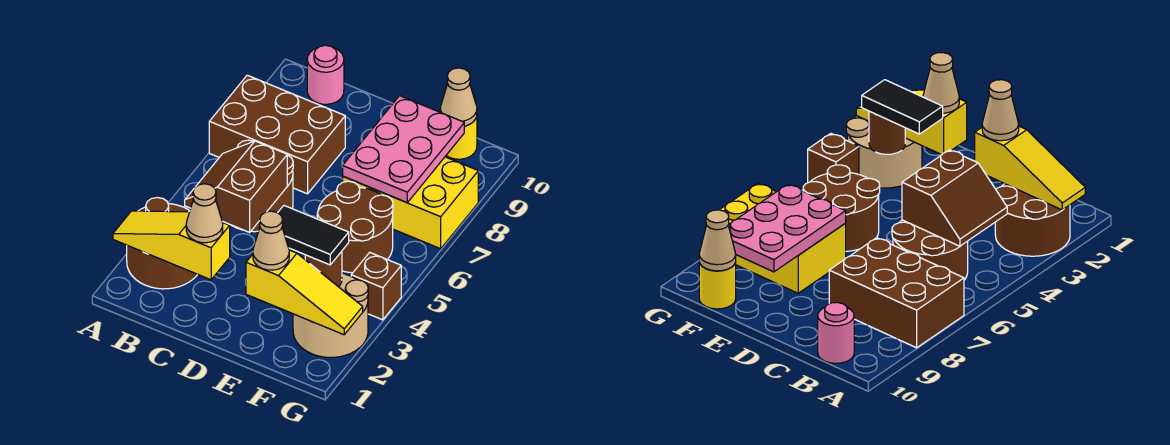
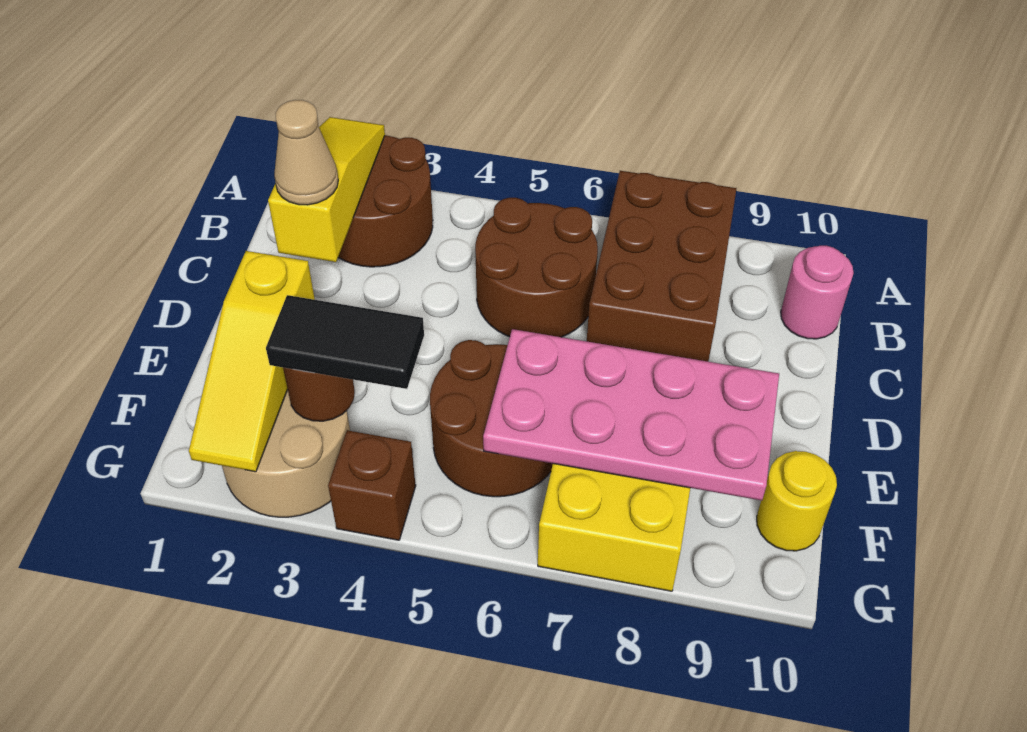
brown slope B4:C5 level 2 top C -> none
tan cone E2 level 3 -> none
black tile E3:F3 level 3 -> black tile F3:F4 level 3
pink plate E7:F9 level 2 -> pink plate E6:F9 level 2
tan cone F10 level 2 -> none

